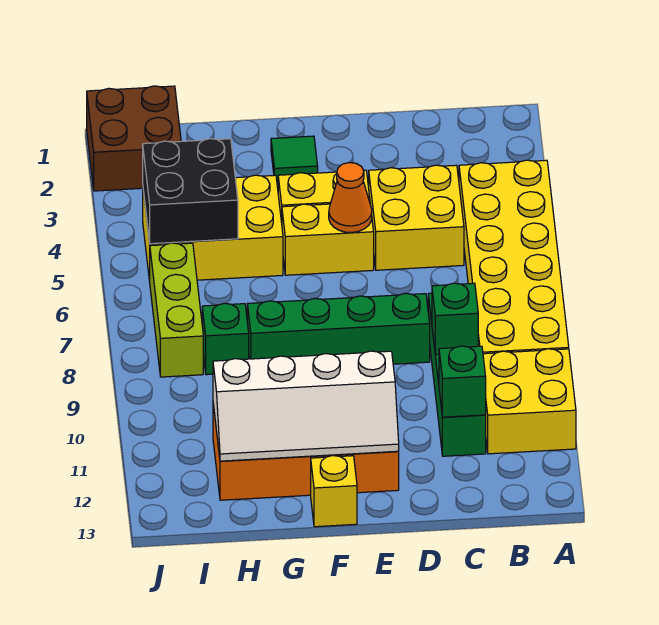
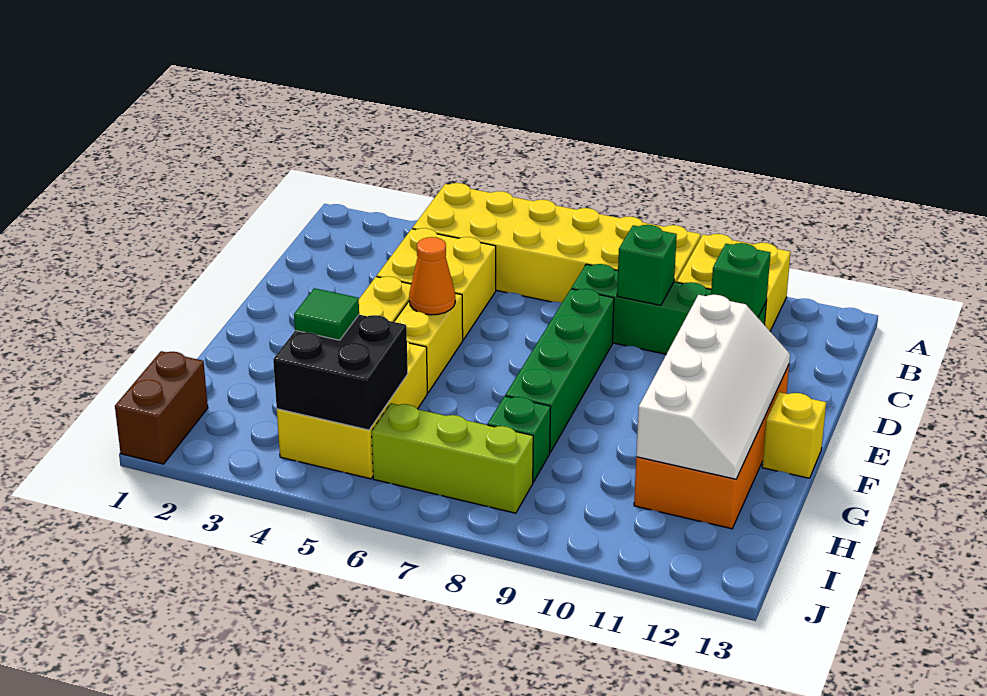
green tile F2 level 1 -> green tile H4 level 3
brown brick I1:J2 level 1 -> brown brick I1:J1 level 1

